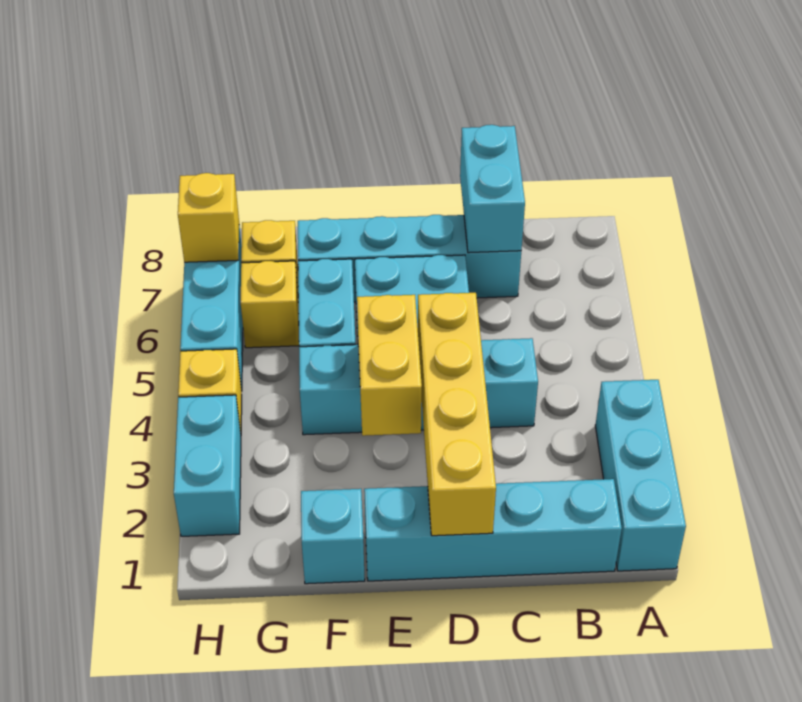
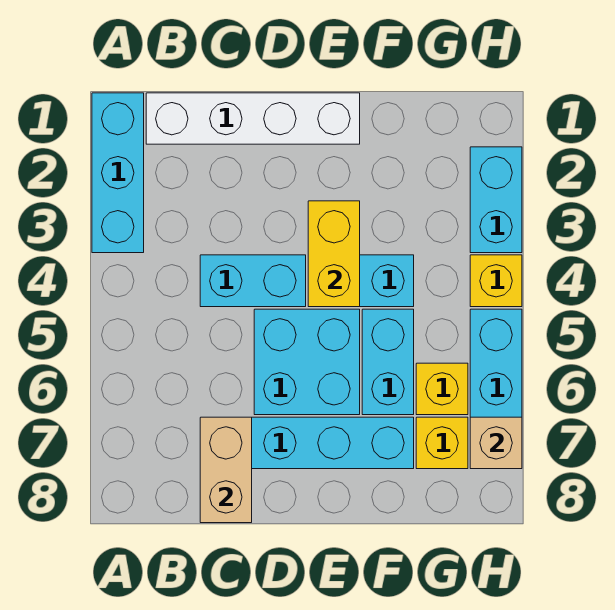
cyan brick B1:E1 level 1 -> white brick B1:E1 level 1
cyan brick C7:C8 level 2 -> tan brick C7:C8 level 2
yellow brick D1:D4 level 2 -> none
cyan brick F1 level 1 -> none
yellow brick H7 level 2 -> tan brick H7 level 2

